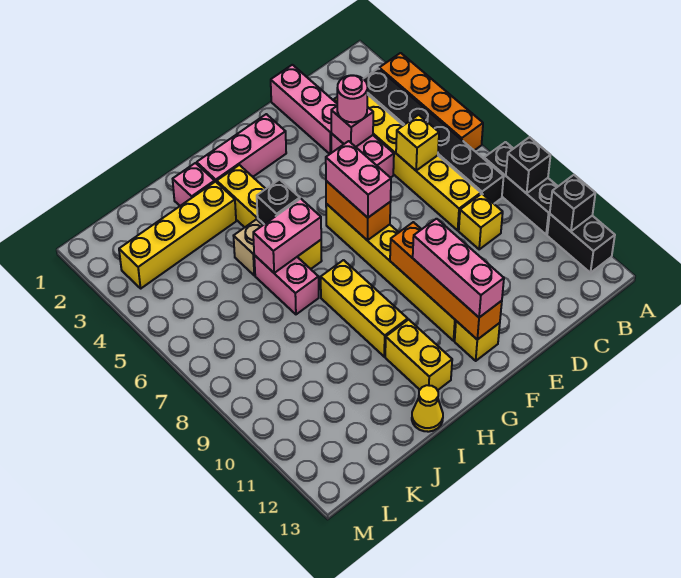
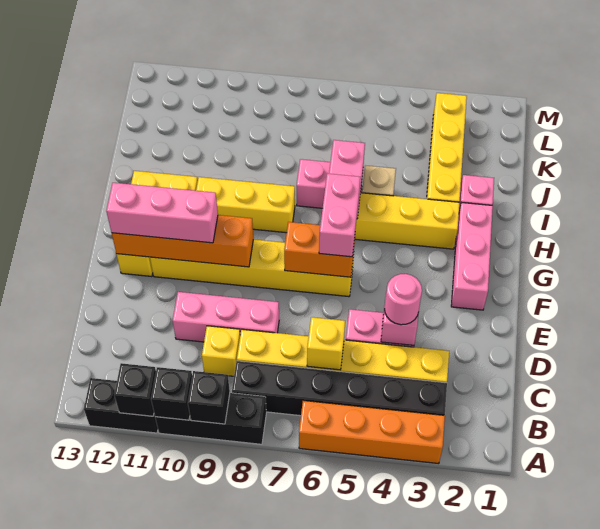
pink brick D1:D3 level 1 -> pink brick D8:D10 level 1
pink brick F6:F7 level 3 -> pink brick F6:G6 level 3
black brick H5 level 2 -> black brick A10 level 2
yellow cone I13 level 1 -> none

